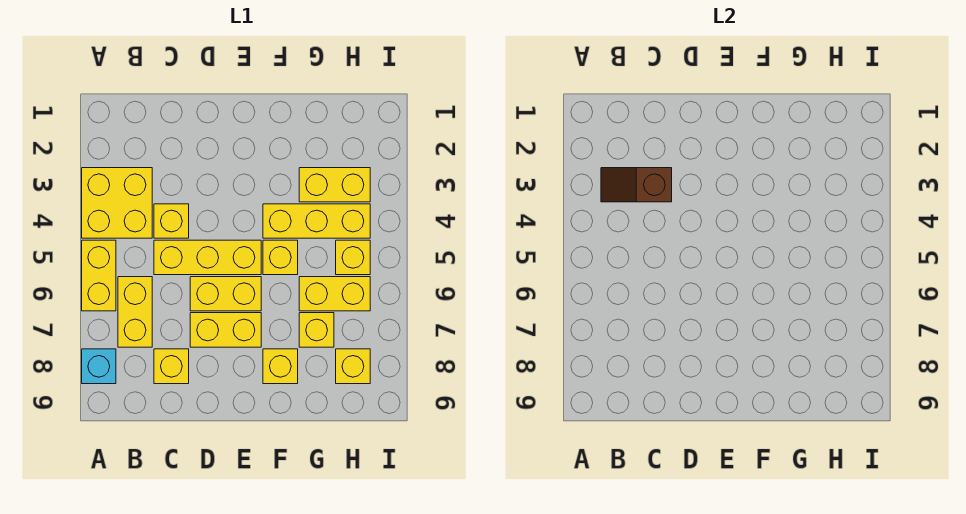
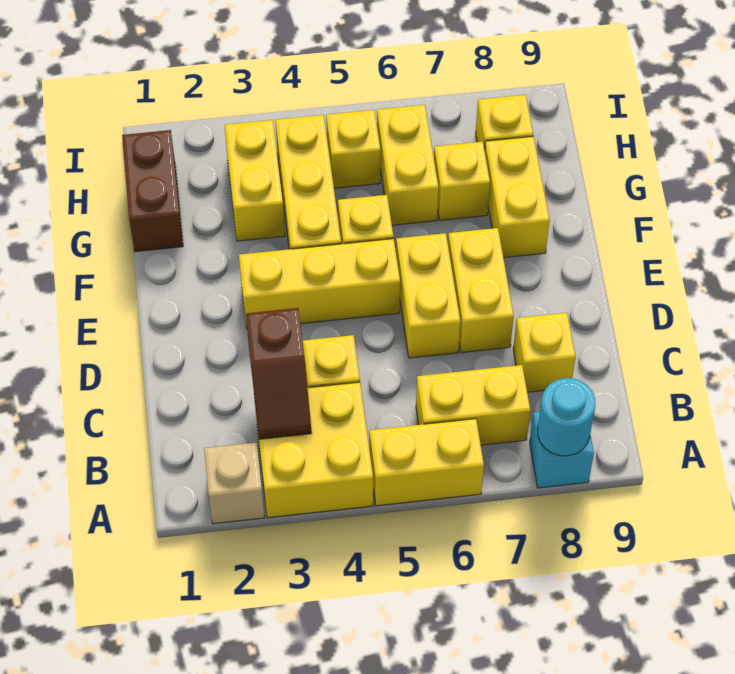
none -> tan brick A2 level 1
none -> cyan round brick A8 level 2
yellow brick C5:E5 level 1 -> yellow brick E3:E5 level 1
yellow brick F8 level 1 -> yellow brick F8:G8 level 1
none -> brown brick G1:H1 level 1

